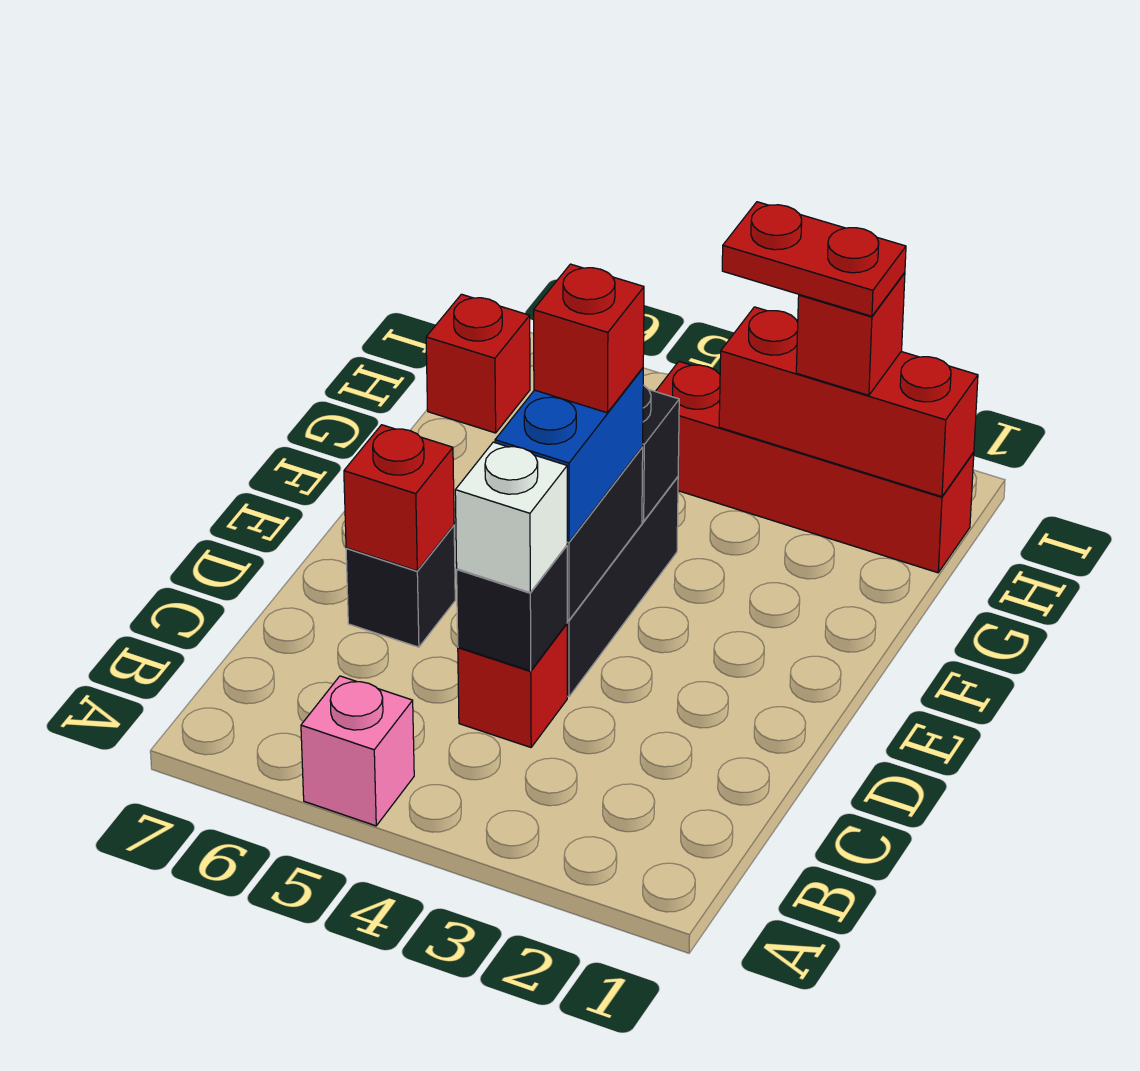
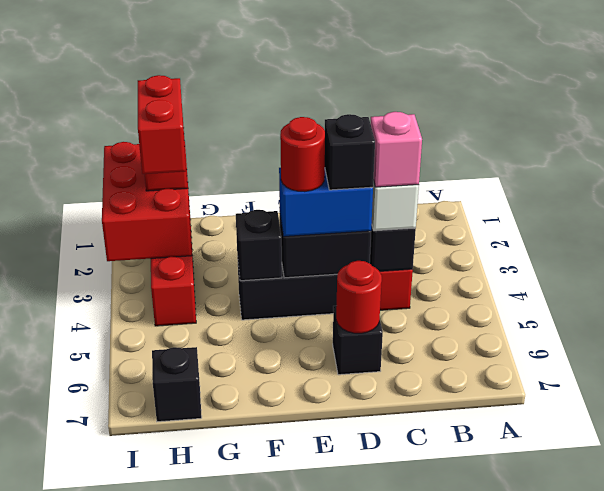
pink brick A5 level 1 -> pink brick C4 level 4
none -> black brick D4 level 4
red brick D6 level 2 -> red round brick D6 level 2
red brick E4 level 4 -> red round brick E4 level 4
red brick H1:H3 level 2 -> red brick H1:I3 level 2
red plate H2:H3 level 4 -> red brick H2:H3 level 4
red brick H7 level 1 -> black brick H7 level 1

